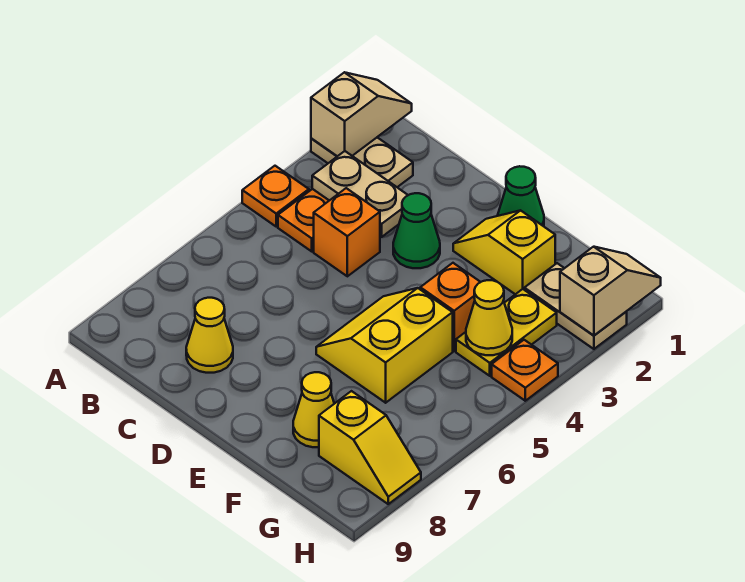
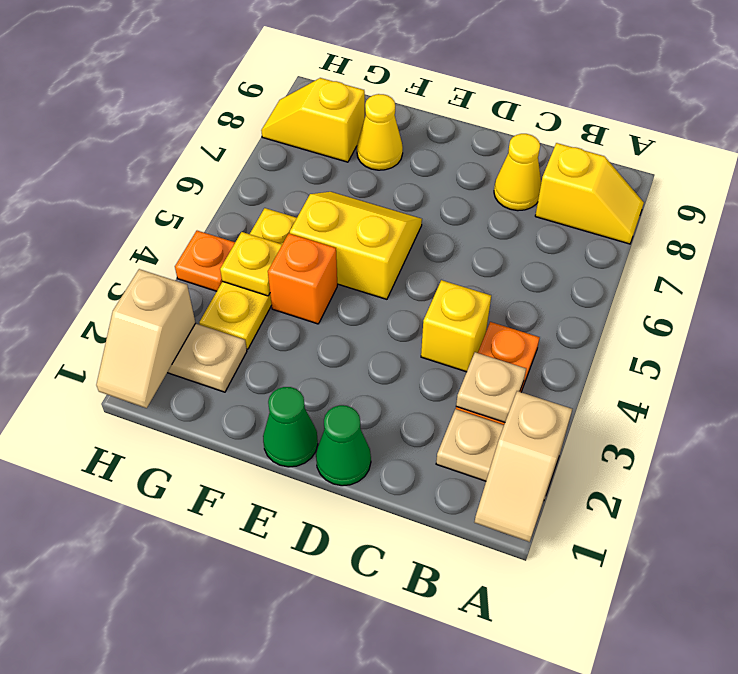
orange plate A4 level 1 -> none
tan plate B3:C3 level 2 -> tan plate B3 level 2
orange brick C4 level 1 -> yellow brick C4 level 1
green cone D3 level 1 -> green cone D1 level 1
yellow slope E2:F2 level 1 top F -> yellow slope A8:B8 level 1 top B
yellow slope E5:F6 level 1 top F -> yellow slope E5:F6 level 1 top 5
yellow plate G3:G4 level 1 -> yellow plate G3:G5 level 1
yellow cone G4 level 2 -> yellow plate G4 level 2

